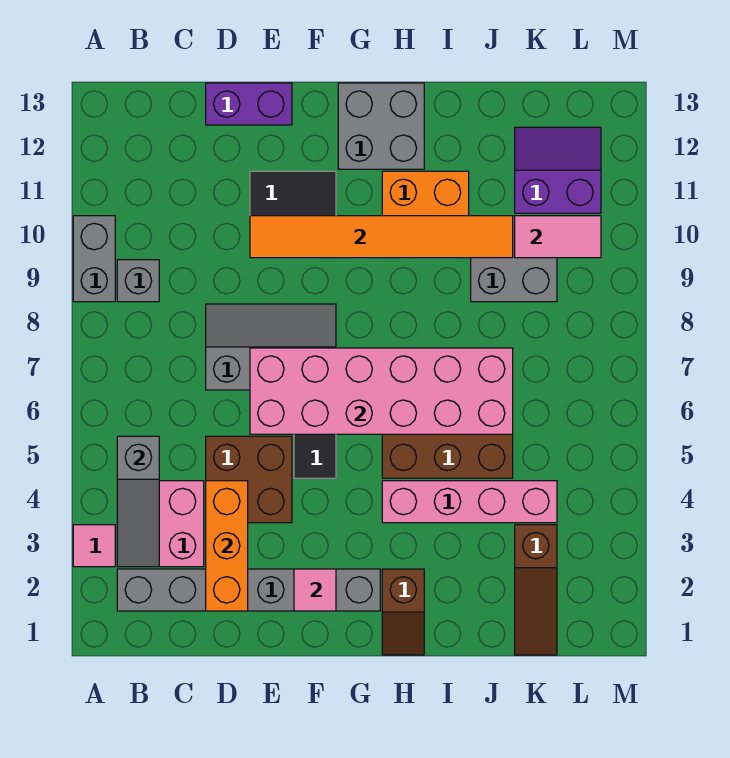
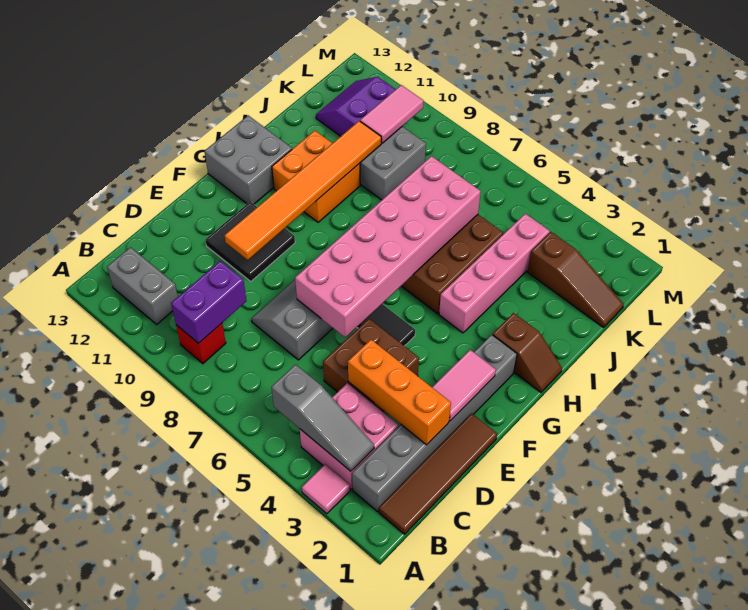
grey brick A9:A10 level 1 -> grey brick B11:B12 level 1
none -> brown tile B1:E1 level 1
grey brick B9 level 1 -> red brick B9 level 1
purple brick D13:E13 level 1 -> purple brick B9:C9 level 2
pink tile F2 level 2 -> pink tile E2:F2 level 2

